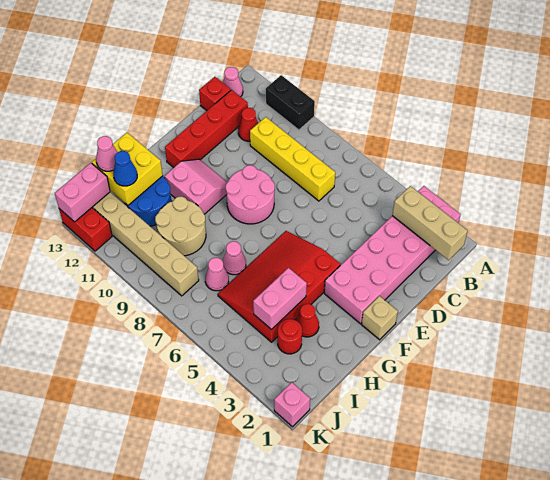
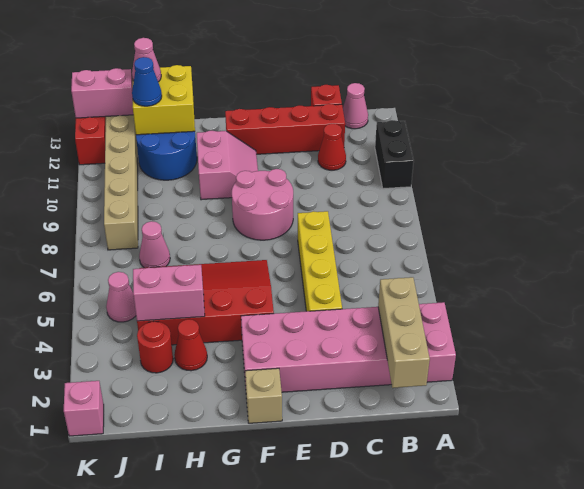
yellow brick C7:C10 level 1 -> yellow brick D4:D7 level 1
pink cone H7 level 1 -> pink cone J5 level 1
tan round brick H9:I10 level 1 -> none

